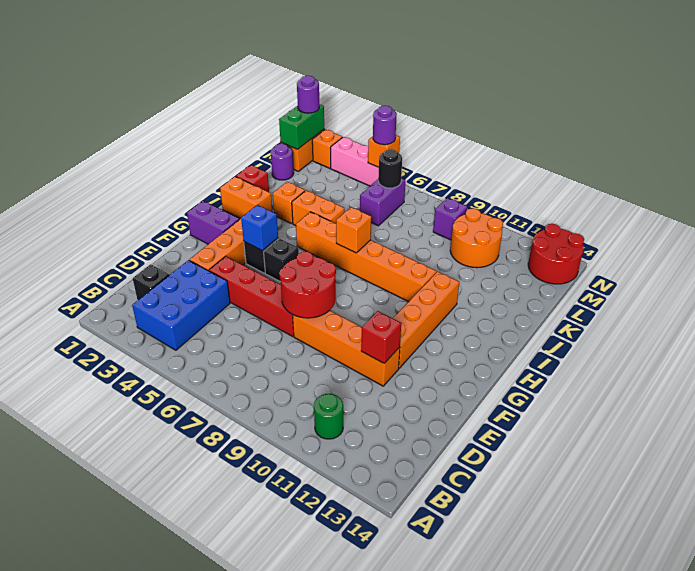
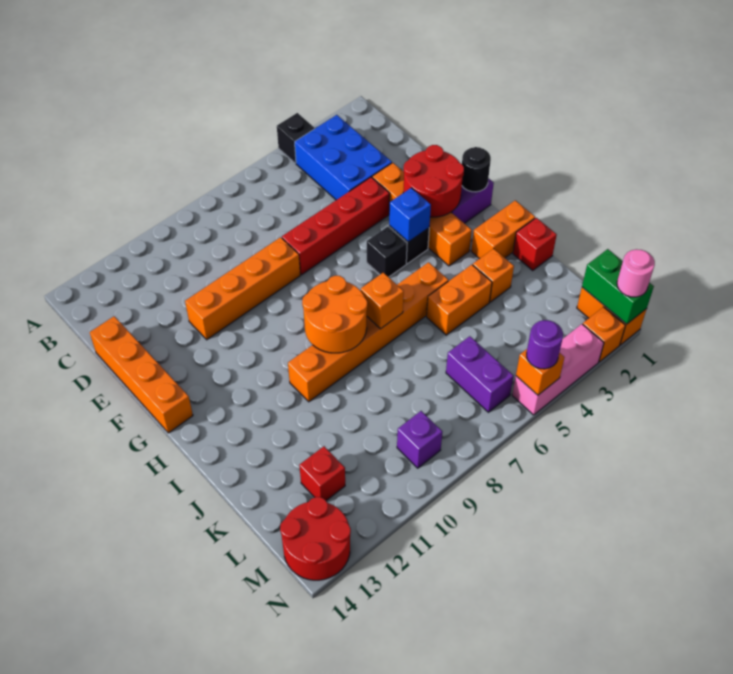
green round brick B11 level 1 -> none
black brick C2 level 1 -> black brick A4 level 1
red round brick E7:F8 level 2 -> red round brick F2:G3 level 2
red brick E11 level 2 -> red brick L12 level 1
orange brick F11:I11 level 1 -> orange brick D14:G14 level 1
purple round brick L1 level 1 -> none
orange round brick L10:M11 level 1 -> orange round brick H8:I9 level 2
black round brick M6 level 2 -> black round brick G1 level 2
purple round brick N1 level 3 -> pink round brick N1 level 3

